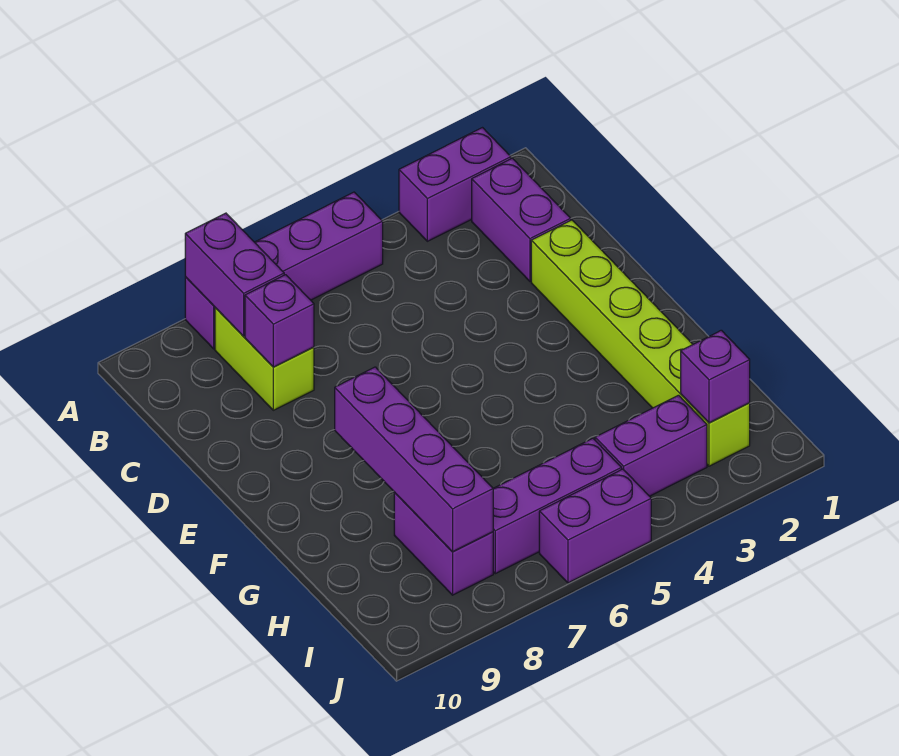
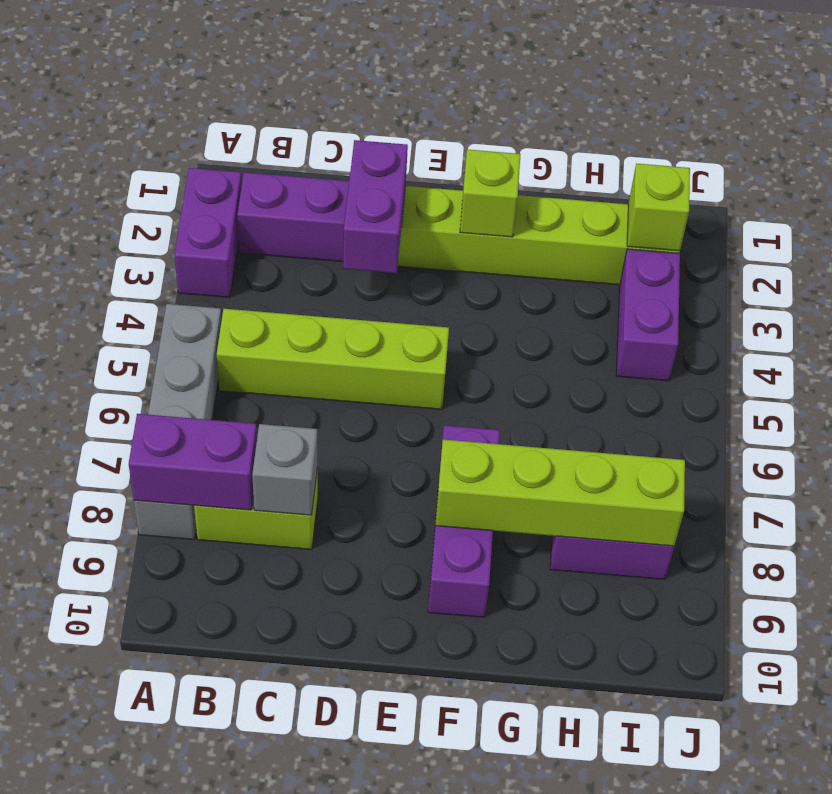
purple brick A5:A8 level 1 -> grey brick A5:A8 level 1
none -> lime brick B5:E5 level 1
purple brick C8 level 2 -> grey brick C8 level 2
none -> lime brick F2 level 2
purple brick F8:I8 level 2 -> lime brick F8:I8 level 2
purple brick I2 level 2 -> lime brick I2 level 2
purple brick I5:I7 level 1 -> purple brick F7:F9 level 1
purple brick J5:J6 level 1 -> purple brick D2:D3 level 2

